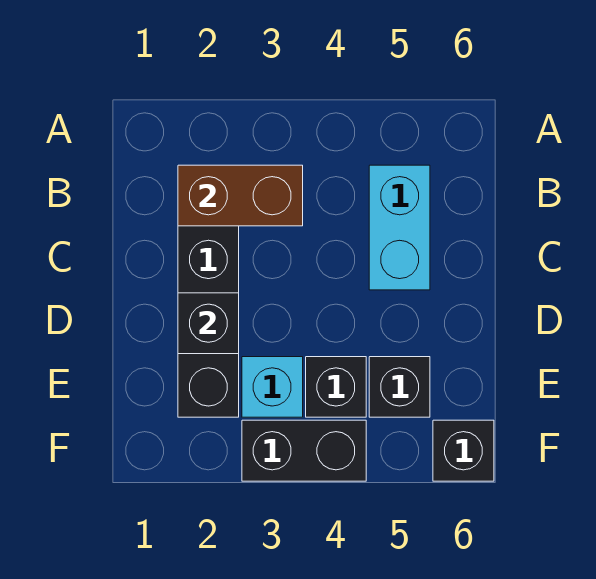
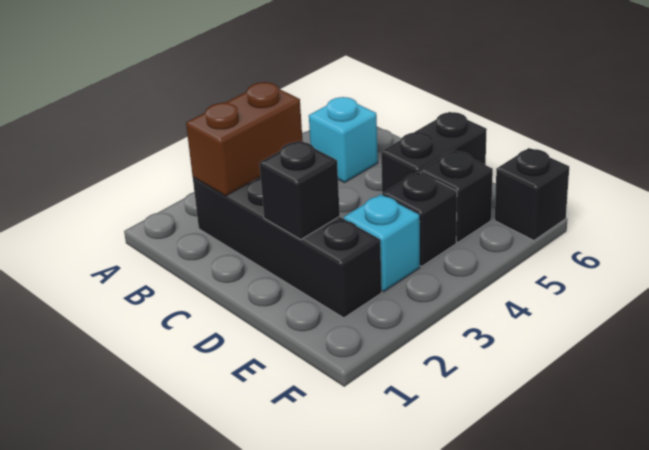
cyan brick B5:C5 level 1 -> cyan brick B5 level 1
black brick F3:F4 level 1 -> black brick D5:D6 level 1

